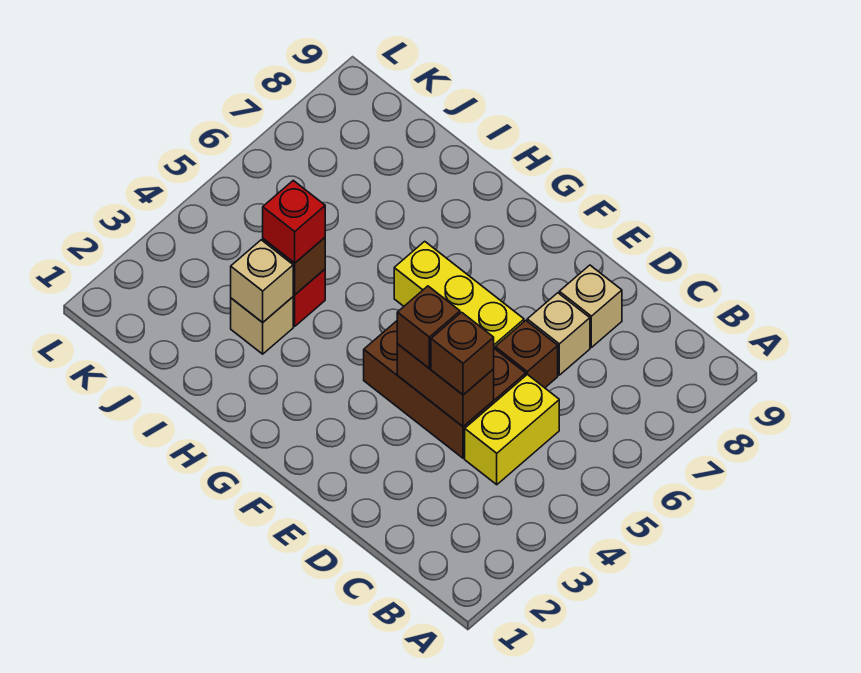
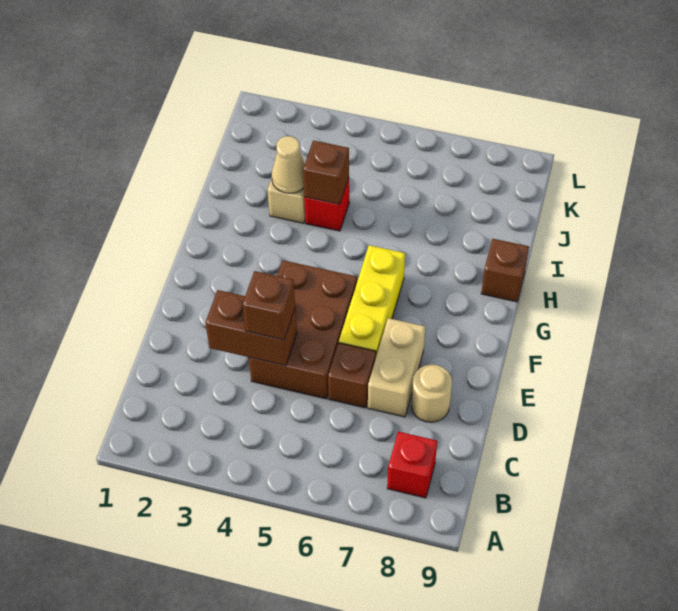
yellow brick C4:C5 level 1 -> none
brown brick D4:E4 level 2 -> brown brick D3:D4 level 2
tan brick D7 level 1 -> tan brick D7:E7 level 1
tan brick D8 level 1 -> tan round brick D8 level 1
brown brick E4 level 3 -> brown brick H9 level 1
tan brick I3 level 2 -> tan cone I3 level 2
red brick I4 level 3 -> red brick B8 level 1

